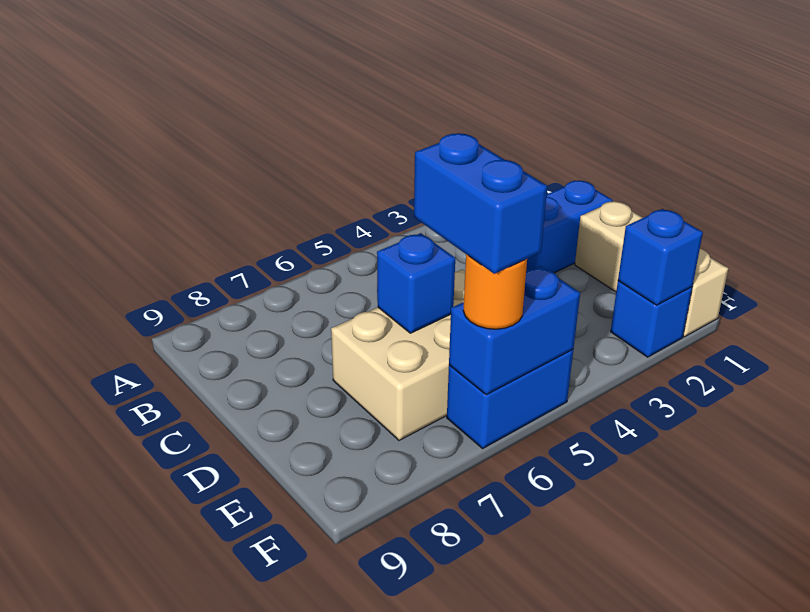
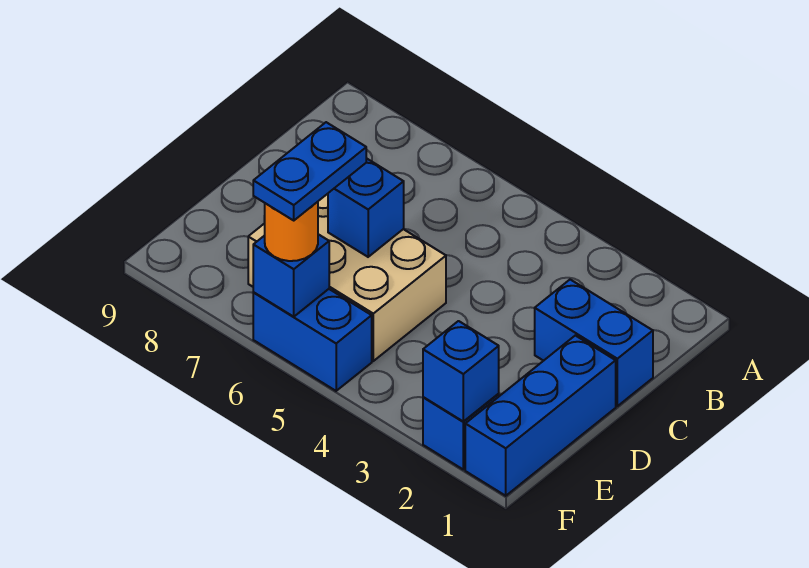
tan brick D1:F1 level 1 -> blue brick D1:F1 level 1
blue brick E6:F6 level 4 -> blue plate E6:F6 level 4
blue brick F5:F6 level 2 -> blue brick F6 level 2

